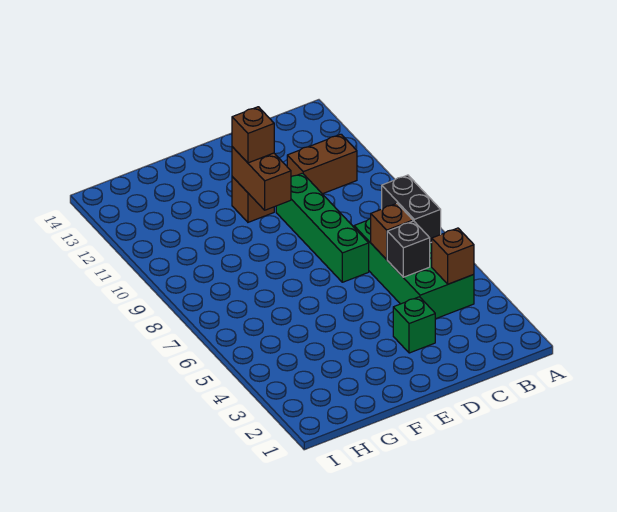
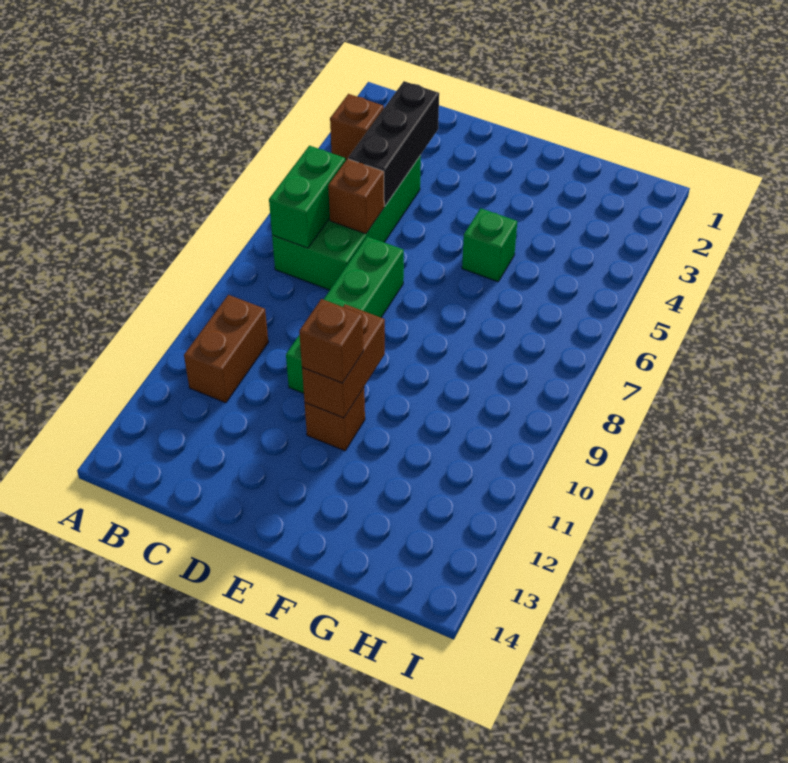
black brick B6:B7 level 2 -> green brick B6:B7 level 2
brown brick B11:C11 level 1 -> brown brick B10:B11 level 1
black brick C5 level 2 -> black brick C3:C5 level 2
green brick D3 level 1 -> green brick F5 level 1

